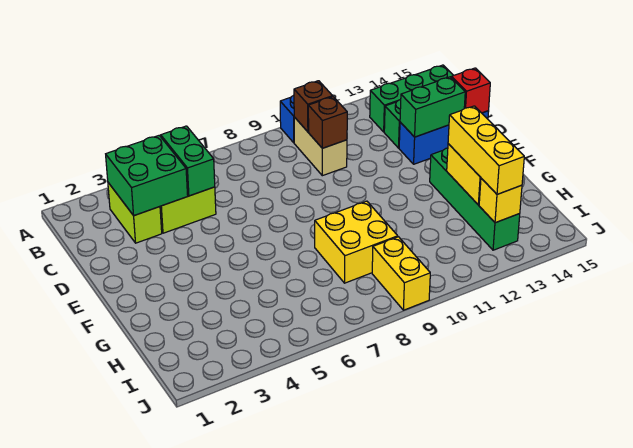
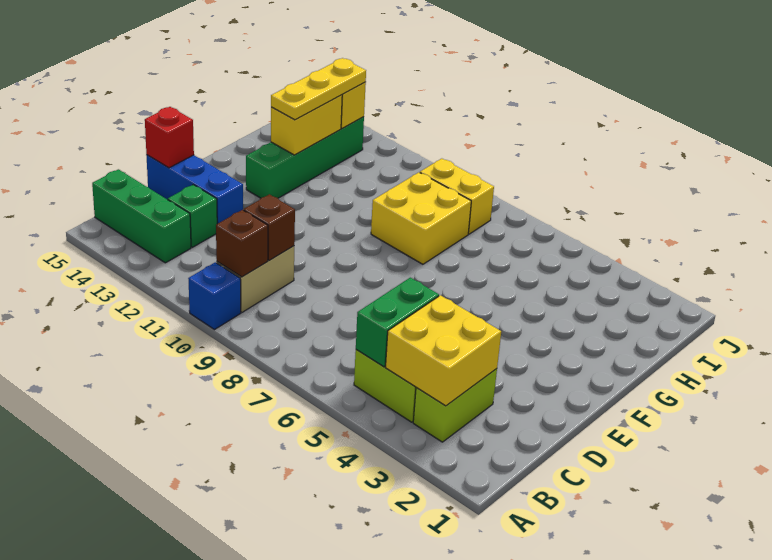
green brick B3:C4 level 2 -> yellow brick B3:C4 level 2
green brick D13:D14 level 2 -> none
yellow brick G13:I13 level 3 -> yellow plate G13:I13 level 3
yellow brick I9:J9 level 1 -> yellow brick I8:I9 level 1

